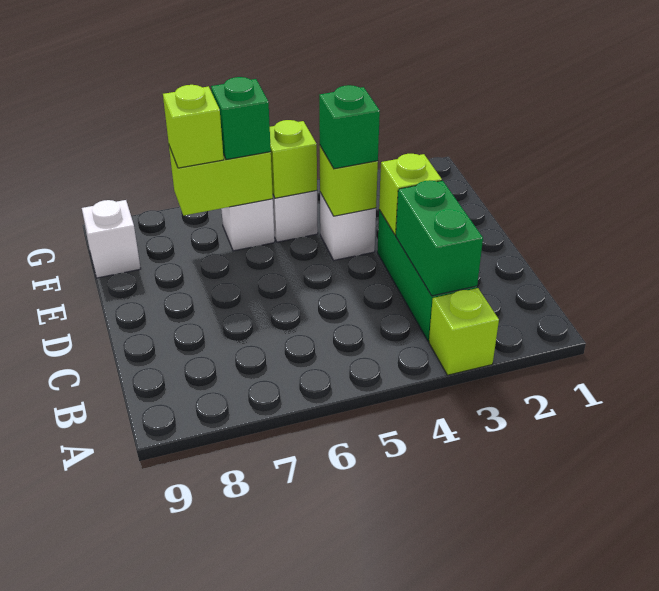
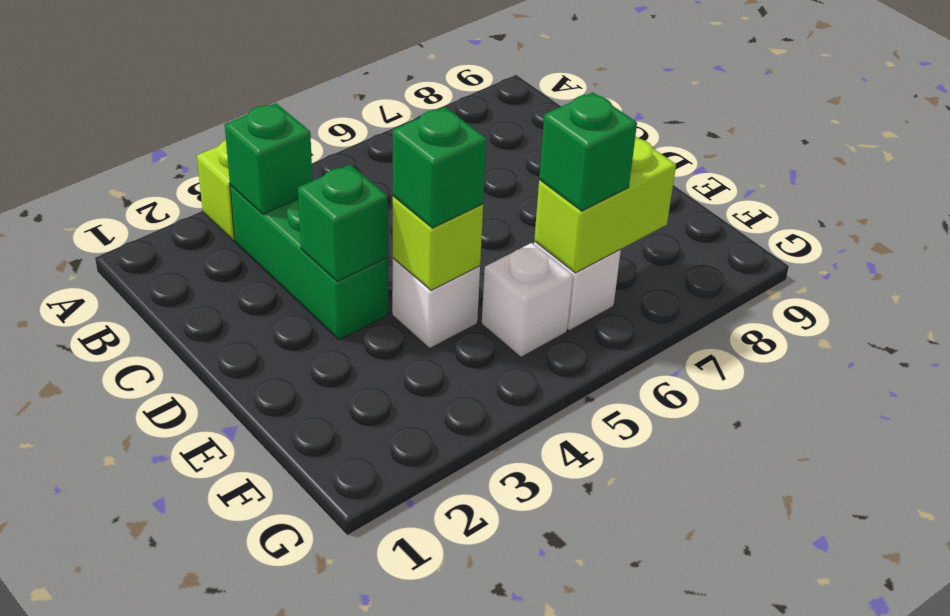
green brick B3:C3 level 2 -> green brick B3 level 2
lime brick D3 level 2 -> green brick D3 level 2
lime brick F5 level 2 -> none
lime brick F7 level 3 -> none
white brick F9 level 1 -> none

